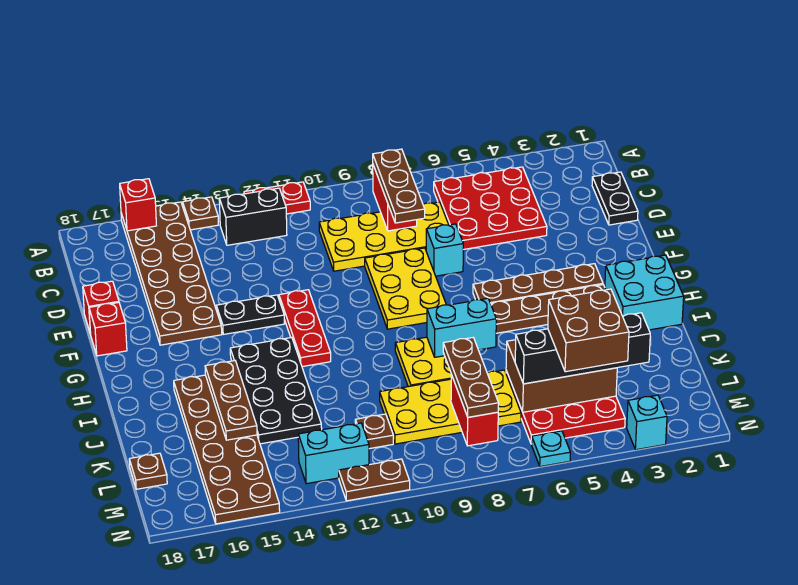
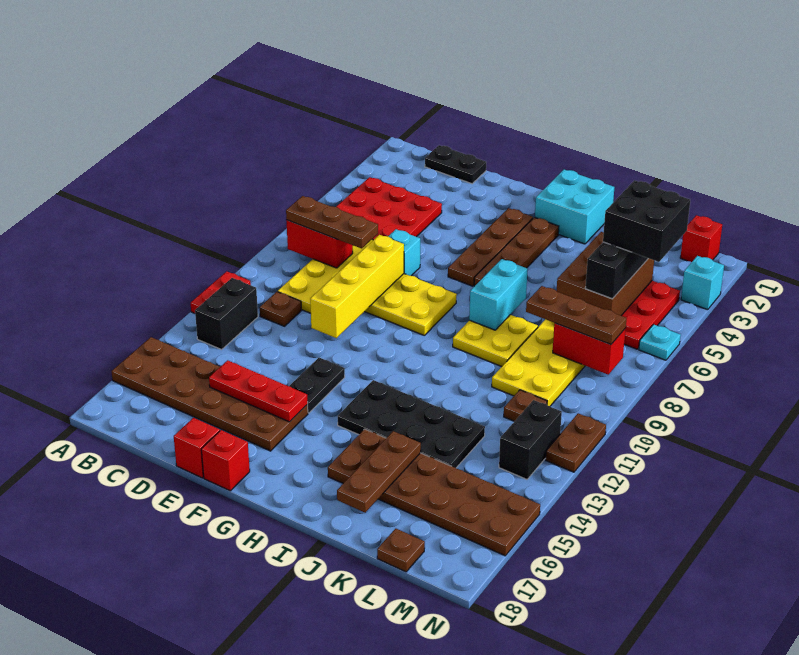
brown plate A14 level 1 -> brown plate C11 level 1
red brick A16 level 2 -> red brick M1 level 1
none -> yellow brick E8:E11 level 2
red plate F12:H12 level 1 -> red plate D15:F15 level 2
brown plate I15:K15 level 2 -> brown plate J15:J17 level 2
brown brick L4:M5 level 4 -> black brick L4:M5 level 4
cyan brick M12:M13 level 1 -> black brick M12:M13 level 1

